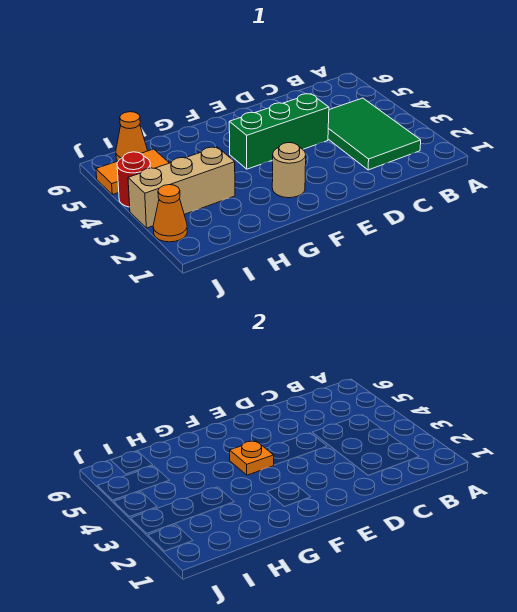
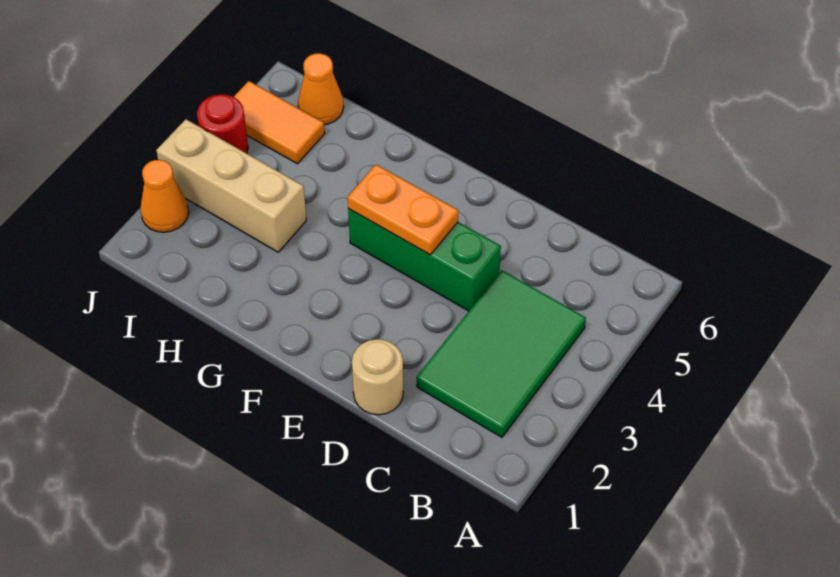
tan round brick F2 level 1 -> tan round brick D1 level 1
orange plate F4 level 2 -> orange plate E4:F4 level 2

